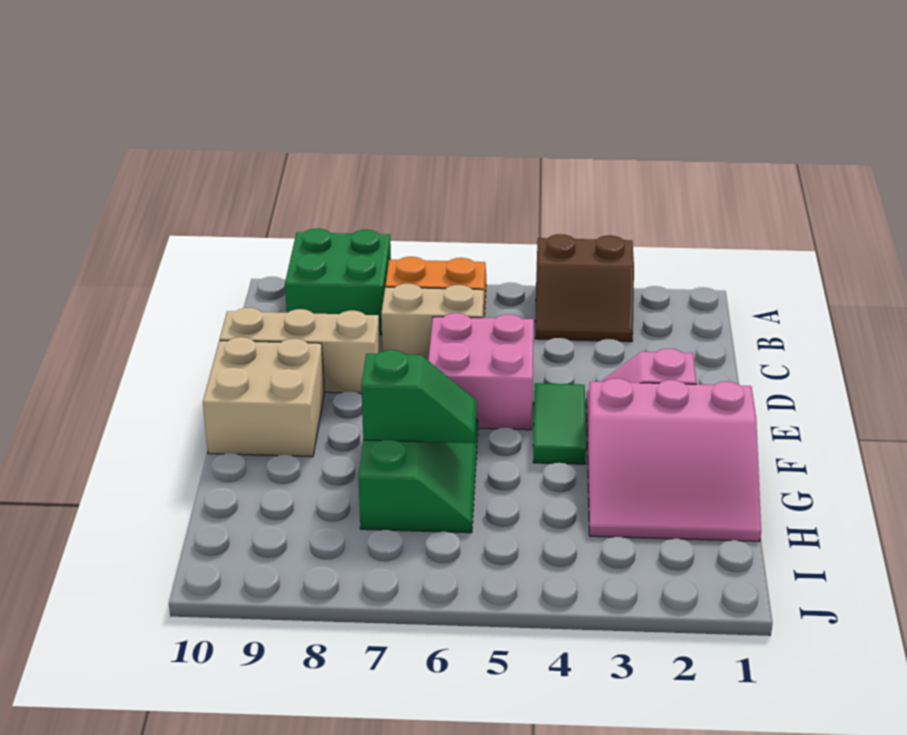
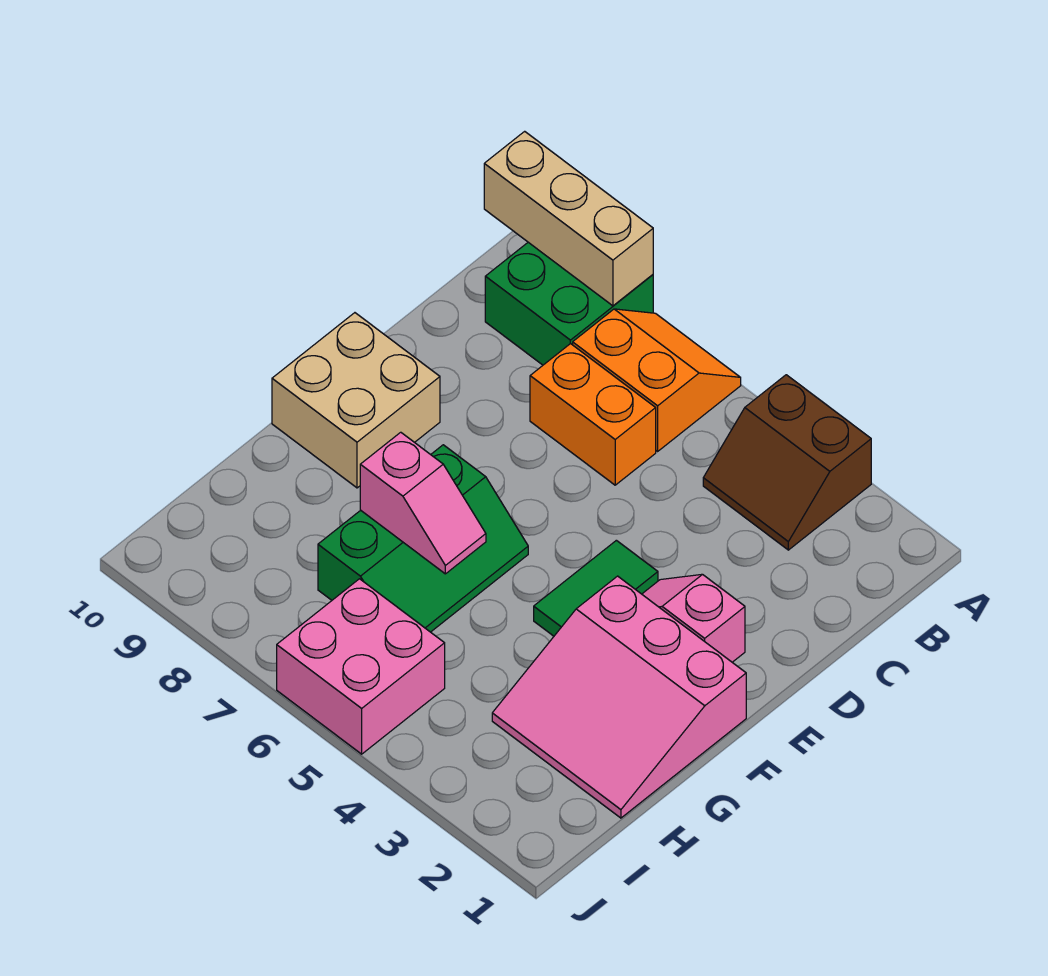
tan brick C6:C7 level 1 -> orange brick C6:C7 level 1
pink brick D5:E6 level 1 -> pink brick I5:J6 level 1
tan brick D8:D10 level 1 -> tan brick A8:A10 level 2
green slope G6:G7 level 2 top 7 -> pink slope G6:G7 level 2 top 7

